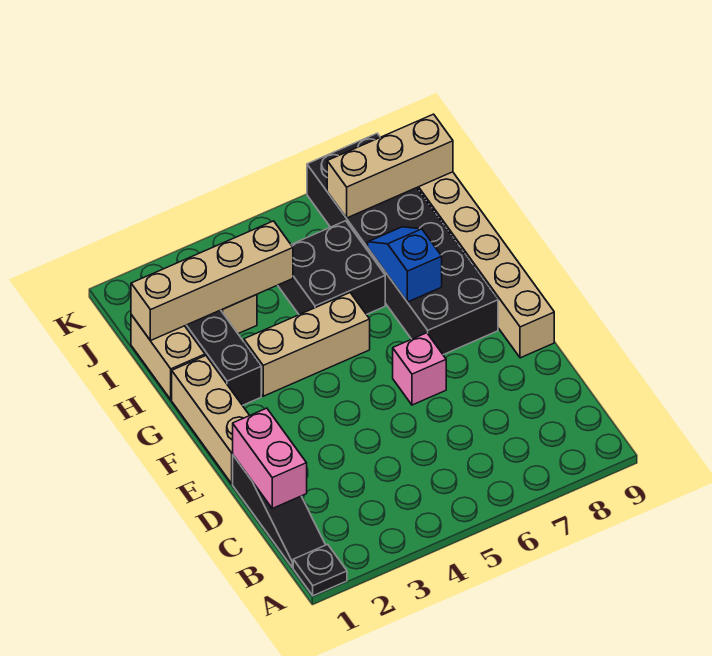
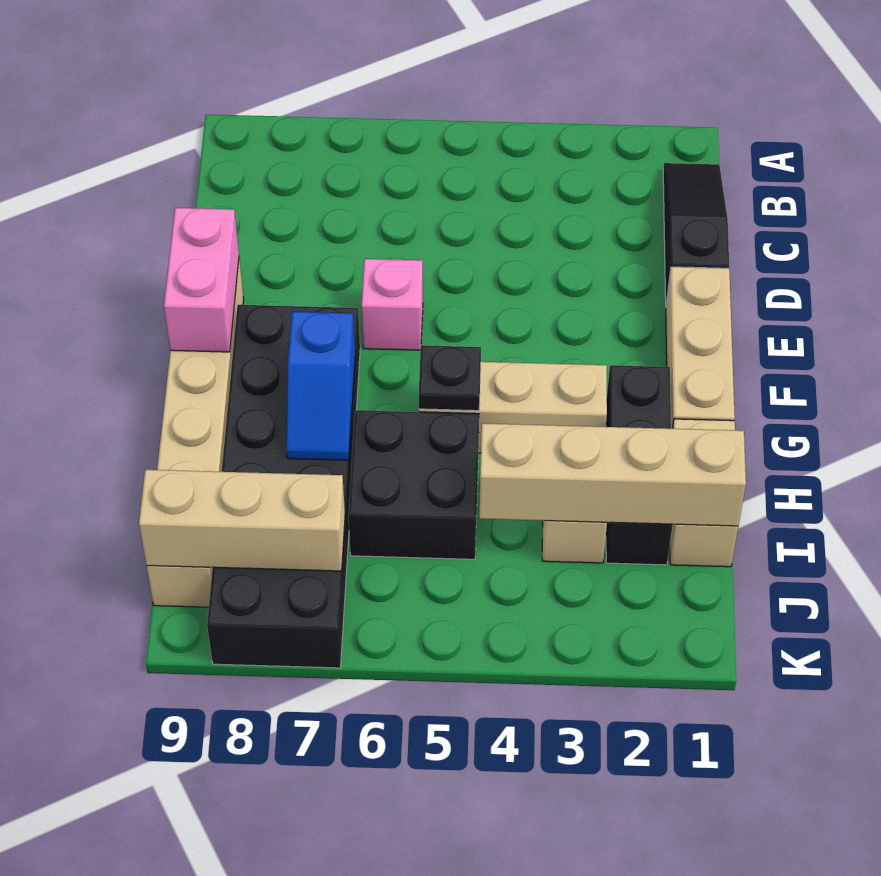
black plate A1 level 1 -> black plate G5 level 2
pink brick C1:D1 level 2 -> pink brick E9:F9 level 2

